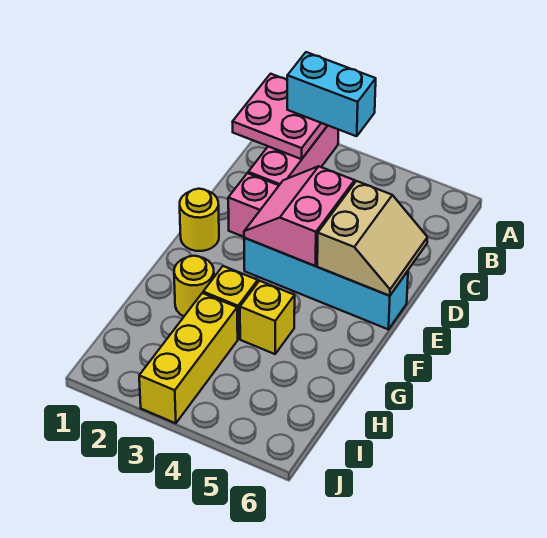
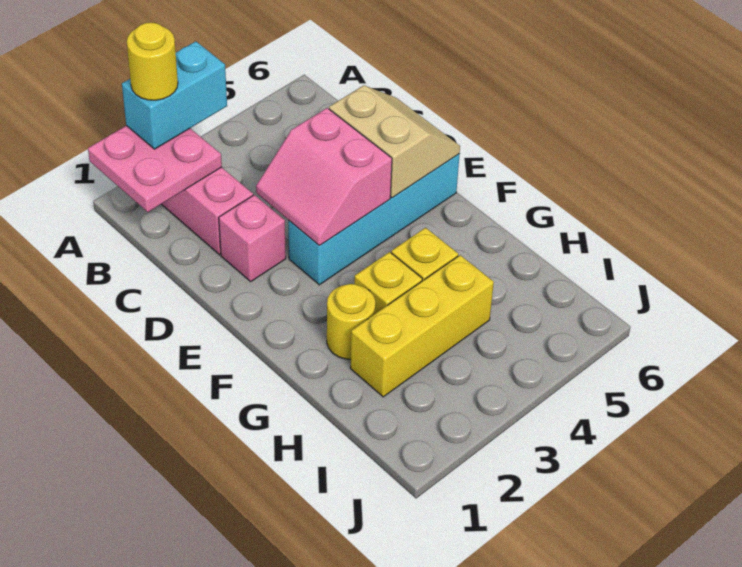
yellow round brick E1 level 1 -> yellow round brick A2 level 4
yellow brick H3:J3 level 1 -> yellow brick H2:H4 level 1

